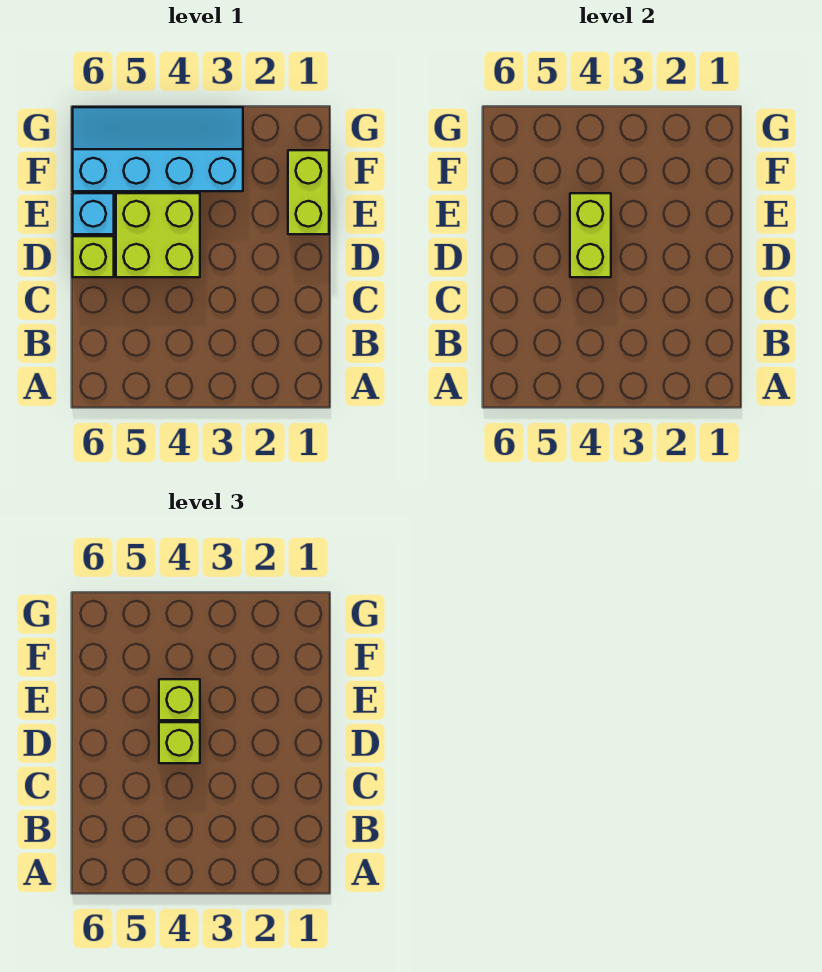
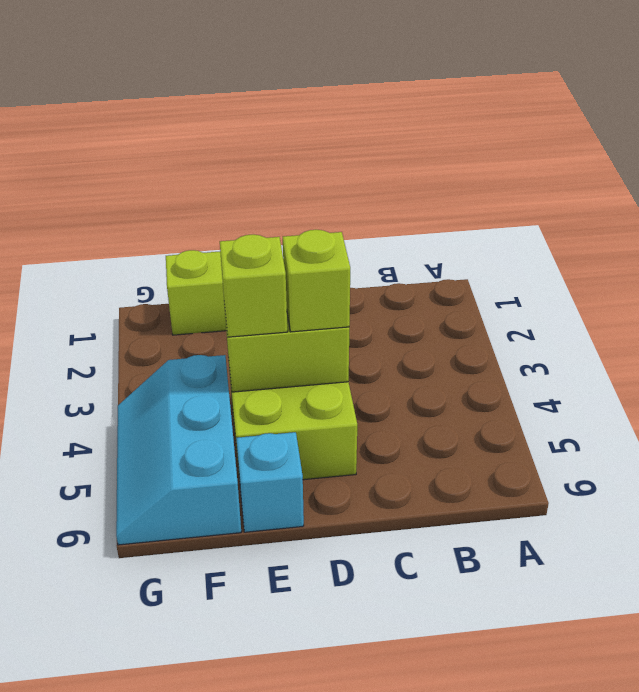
lime brick D6 level 1 -> none
cyan slope F3:G6 level 1 top F -> cyan slope F4:G6 level 1 top F

